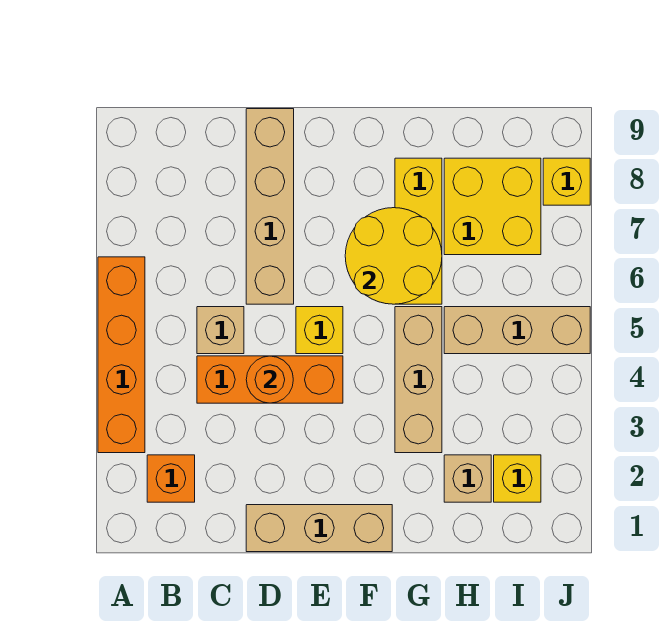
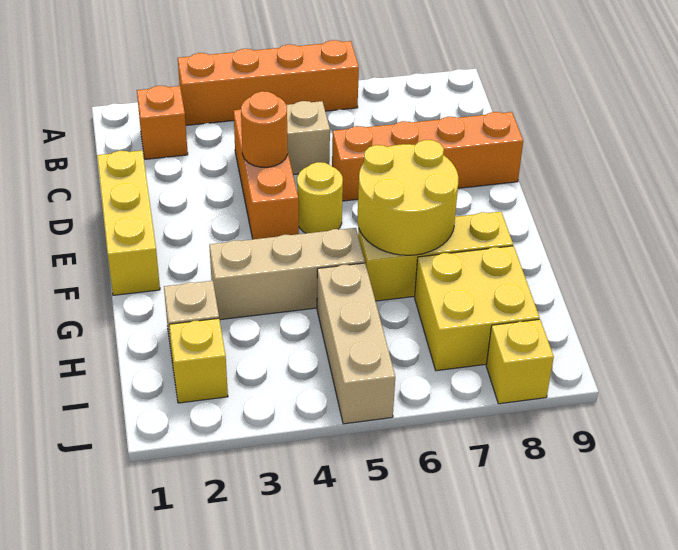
tan brick D1:F1 level 1 -> yellow brick D1:F1 level 1
tan brick D6:D9 level 1 -> orange brick D6:D9 level 1
yellow brick E5 level 1 -> yellow round brick E5 level 1

